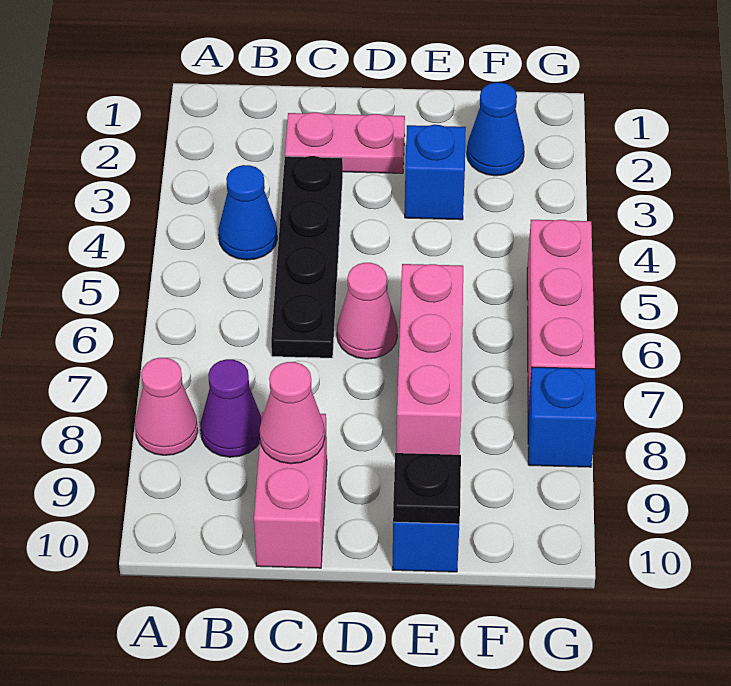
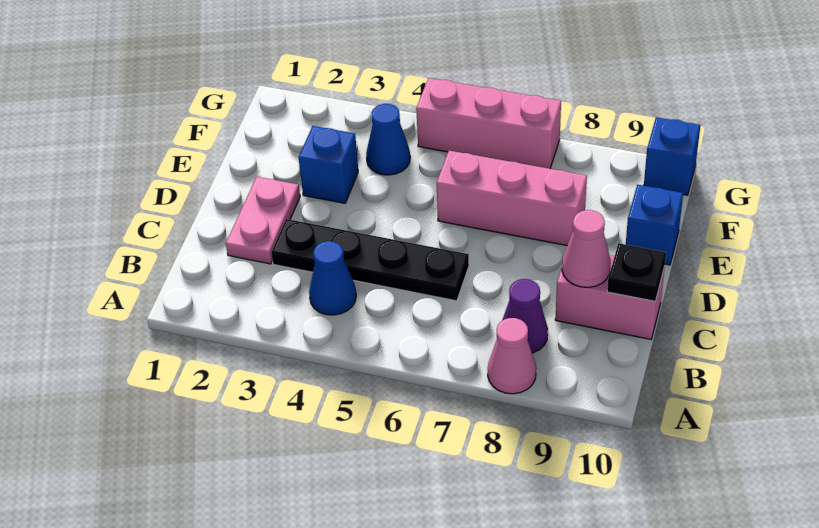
pink cone D6 level 1 -> none
black plate E10 level 2 -> black plate C10 level 2
blue cone F2 level 1 -> blue cone F4 level 1
blue brick G8 level 1 -> blue brick G10 level 1

